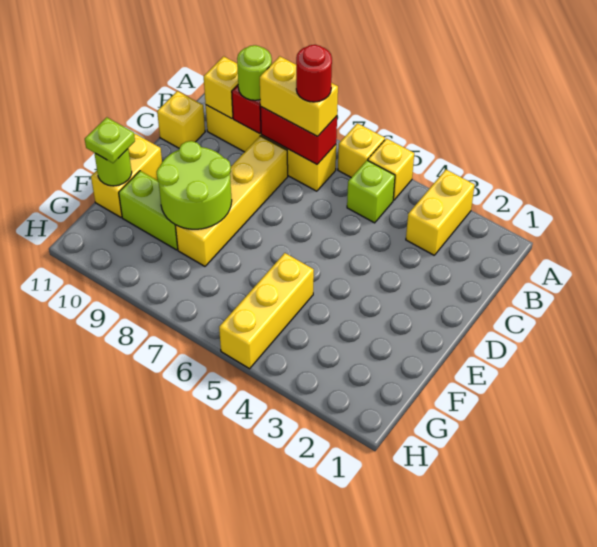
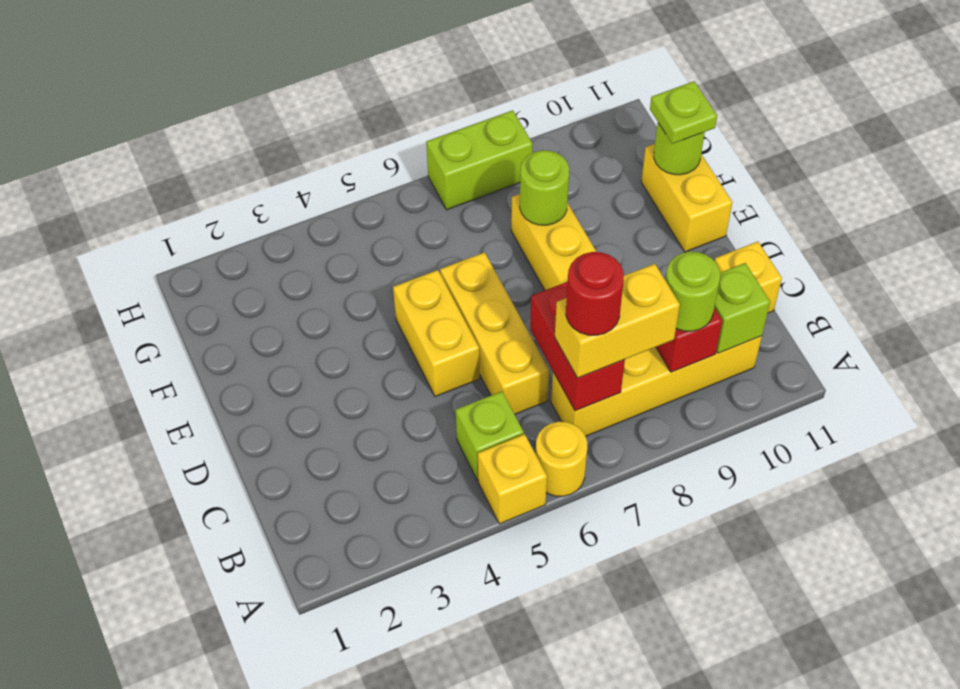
yellow brick A3:B3 level 1 -> yellow brick D5:E5 level 1
yellow brick A6 level 1 -> yellow round brick A6 level 1
red brick B7:B8 level 2 -> red brick B7:C7 level 2
yellow brick B10 level 2 -> lime brick B10 level 2
lime round brick E8:F9 level 2 -> lime round brick F8 level 2
yellow brick F5:H5 level 1 -> yellow brick C6:E6 level 1
lime brick F9:F10 level 1 -> lime brick H7:H8 level 1

